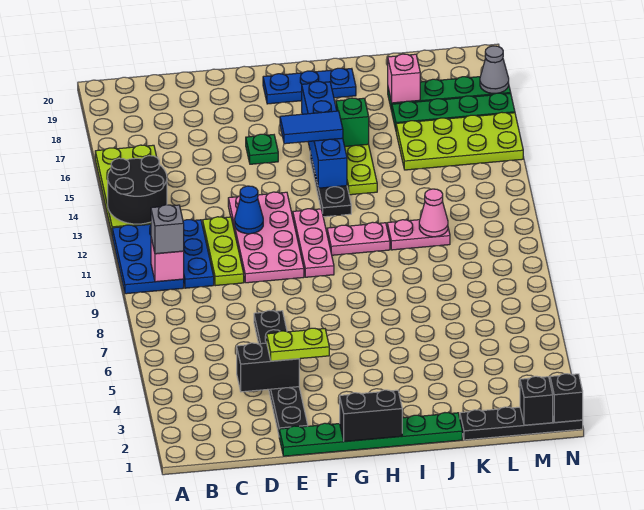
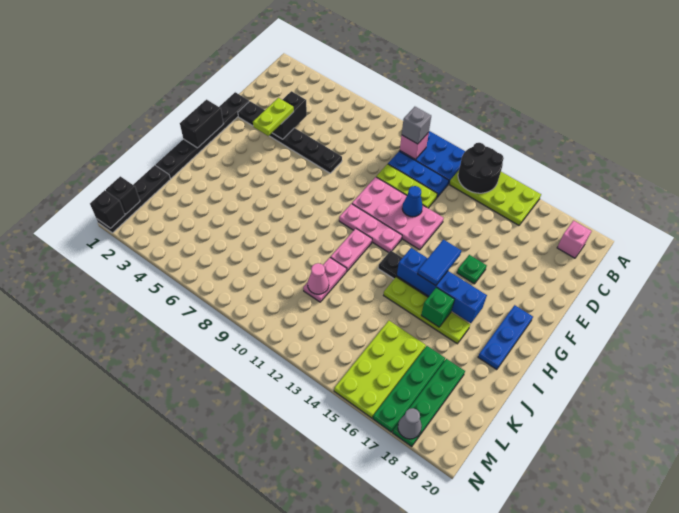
green plate E1:J1 level 1 -> black plate E1:J1 level 1
pink brick K18 level 2 -> pink brick B19 level 1

